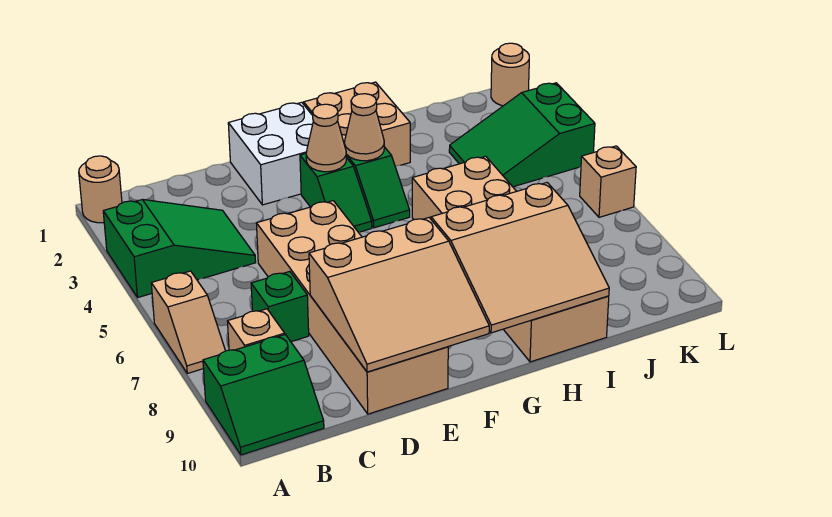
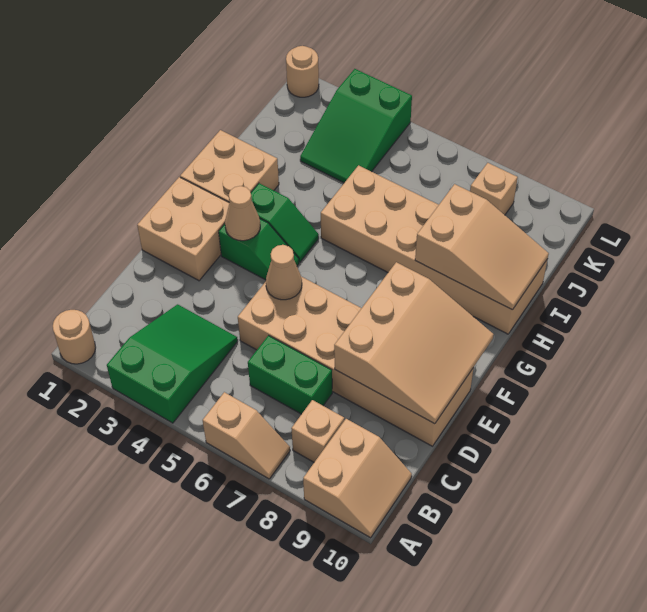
green slope A9:B10 level 1 top 9 -> tan slope A9:B10 level 1 top 9
green brick C7 level 1 -> green brick C6:C7 level 1
white brick E1:F2 level 1 -> tan brick E1:F2 level 1
tan cone G3 level 2 -> tan cone E5 level 2
tan slope G8:I10 level 2 top 8 -> tan slope H8:I10 level 2 top 8
tan brick L6 level 1 -> tan brick K8 level 1

